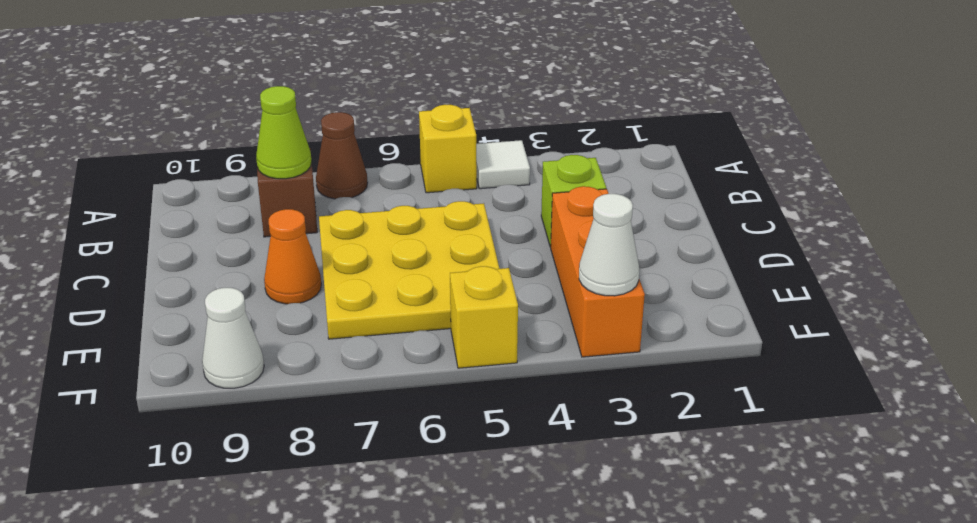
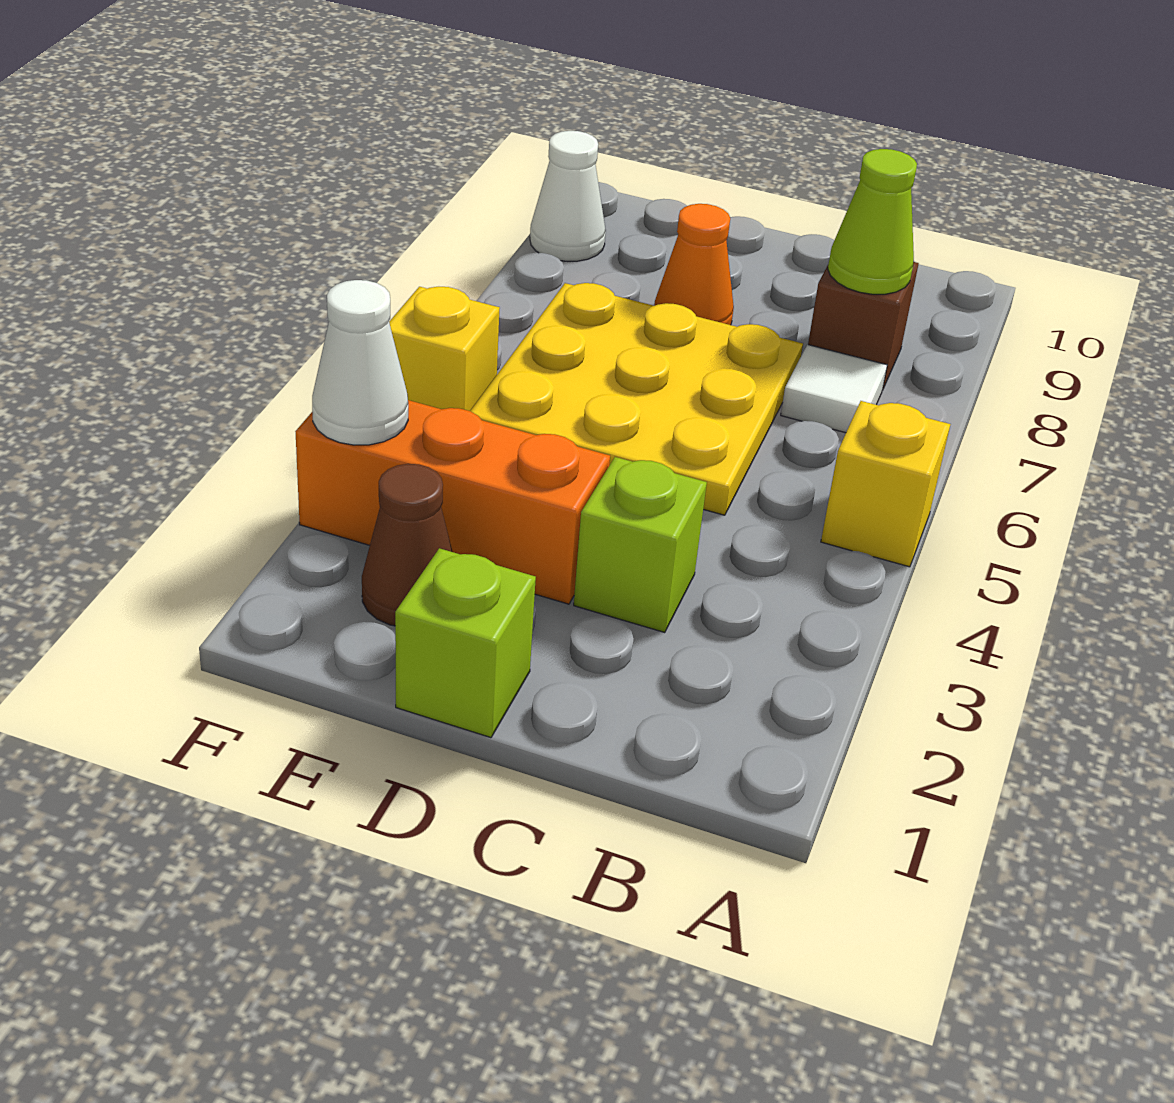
white tile A4 level 1 -> white tile B7 level 1
brown cone A7 level 1 -> brown cone E2 level 1
none -> lime brick D1 level 1

